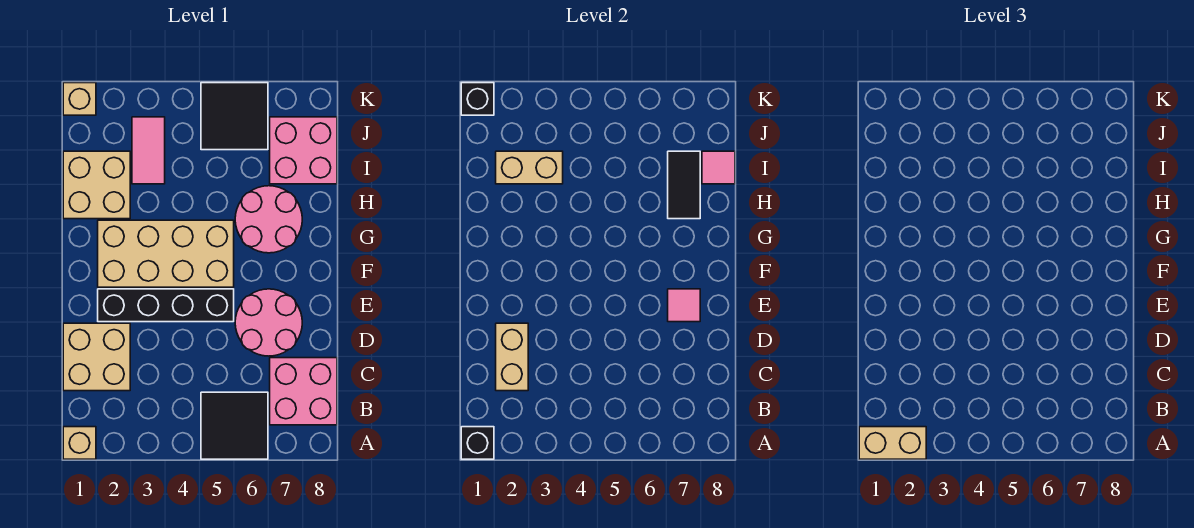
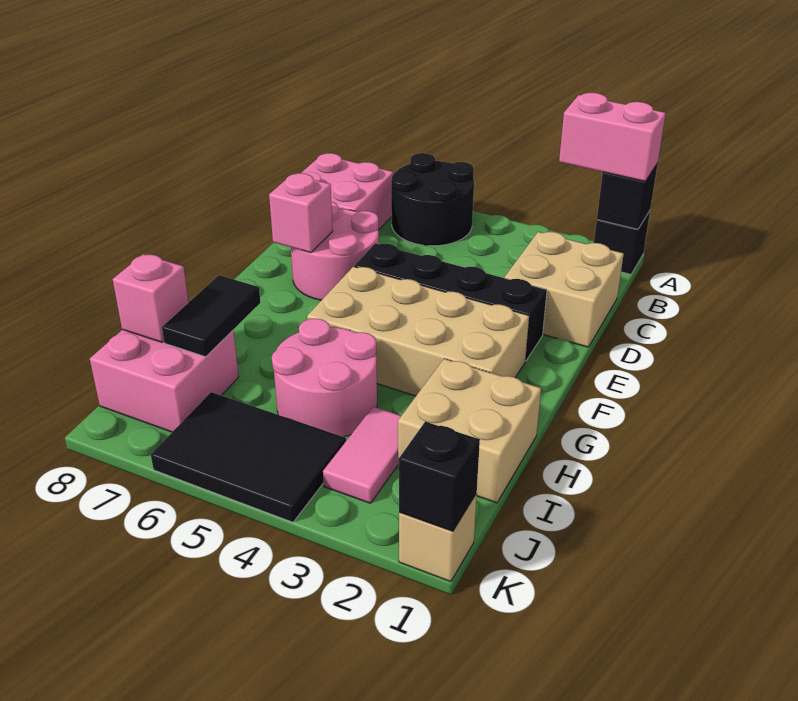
tan brick A1 level 1 -> black brick A1 level 1
tan brick A1:A2 level 3 -> pink brick A1:A2 level 3
black tile A5:B6 level 1 -> black round brick A5:B6 level 1
tan brick C2:D2 level 2 -> none
pink tile E7 level 2 -> pink brick E7 level 2
pink round brick G6:H7 level 1 -> pink round brick H4:I5 level 1
tan brick I2:I3 level 2 -> none
pink tile I8 level 2 -> pink brick I8 level 2
black tile J5:K6 level 1 -> black tile J4:K6 level 1

